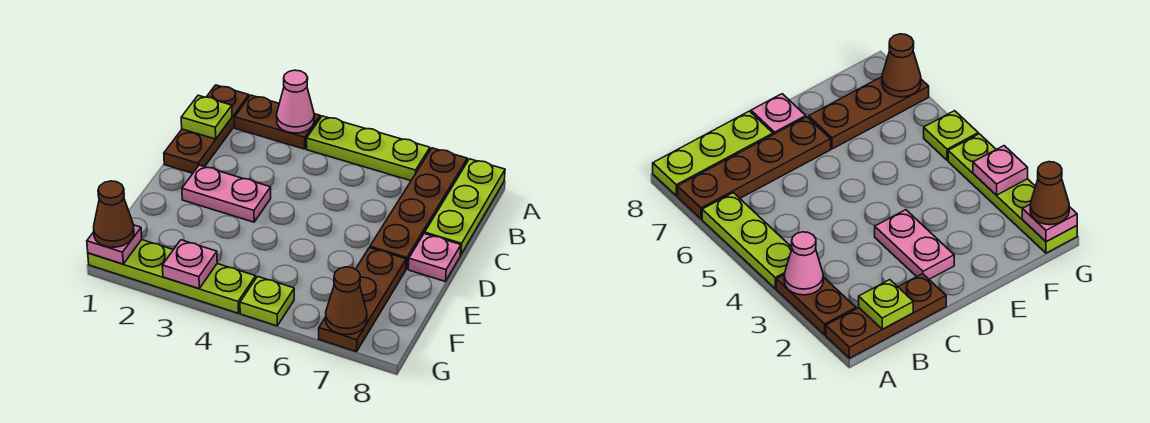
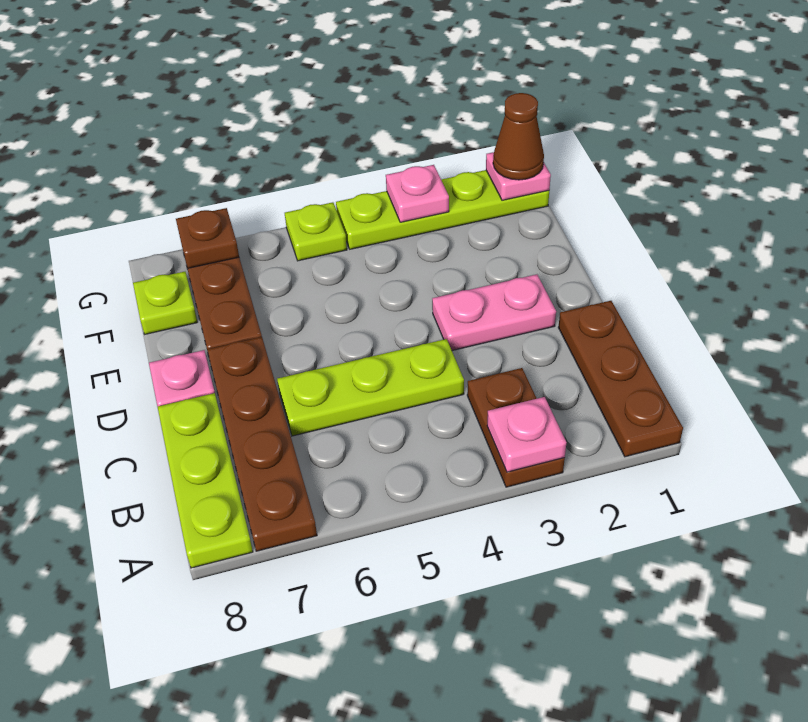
brown plate A2:A3 level 1 -> brown plate A3:B3 level 1
pink cone A3 level 2 -> pink plate A3 level 2
lime plate A4:A6 level 1 -> lime plate C4:C6 level 1
lime plate B1 level 2 -> lime plate F8 level 1
brown cone G7 level 2 -> brown plate G7 level 2

